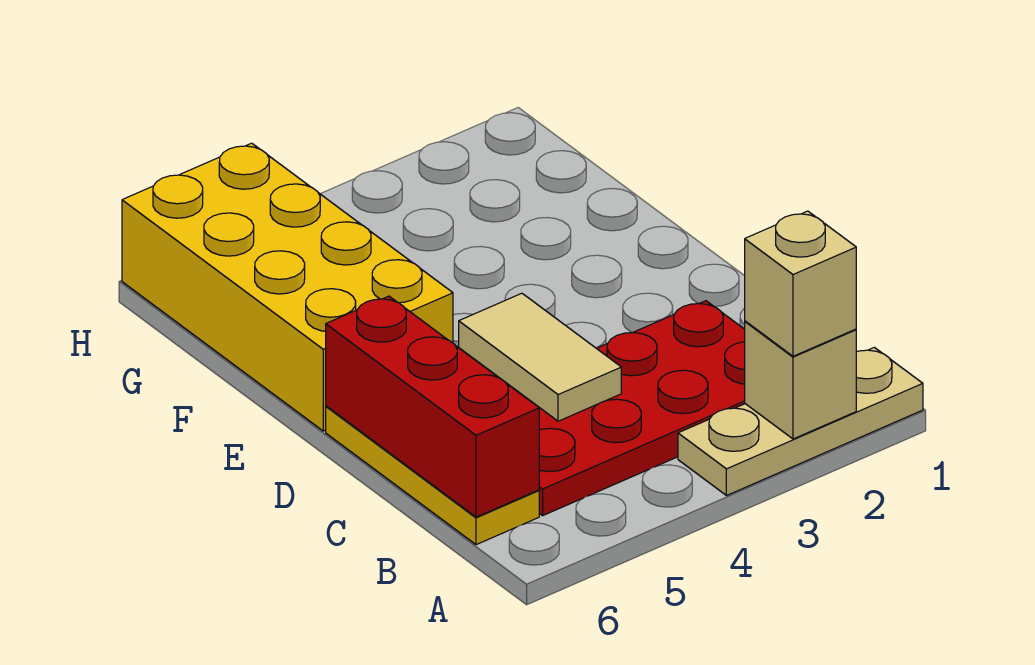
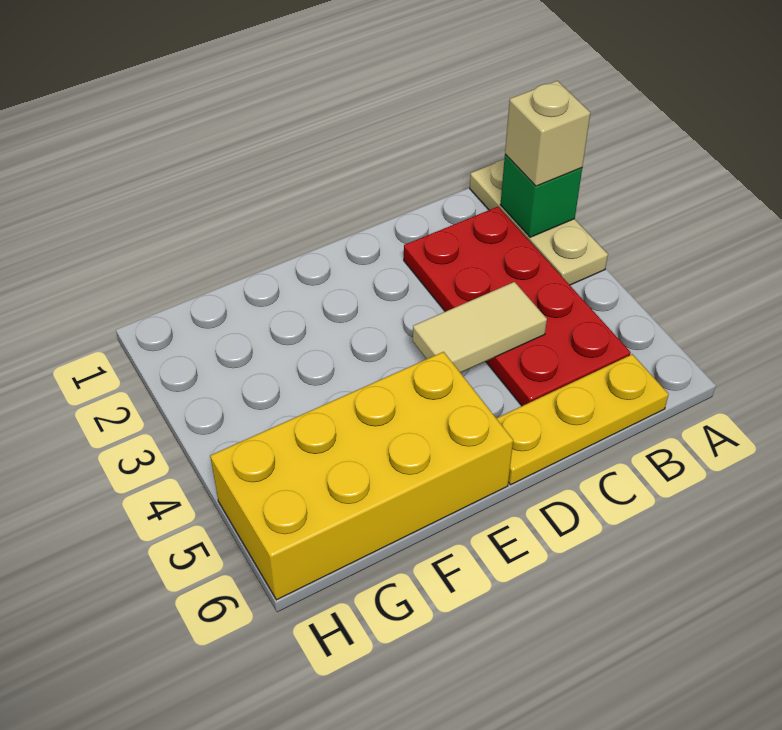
tan brick A2 level 2 -> green brick A2 level 2
red brick B6:D6 level 2 -> none

